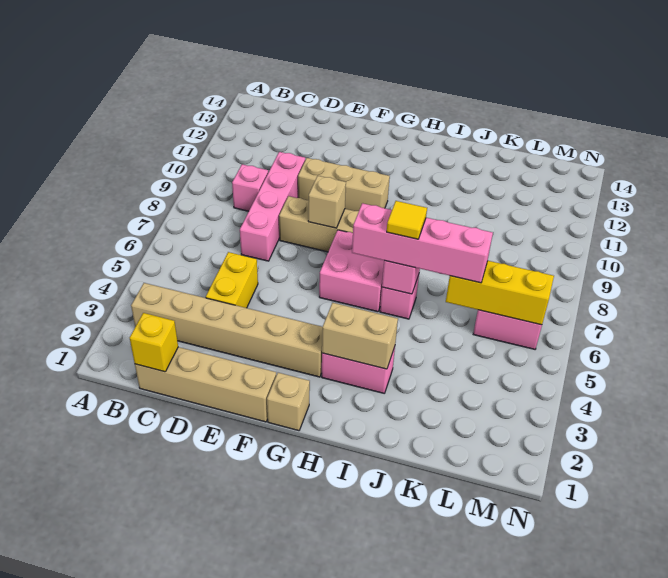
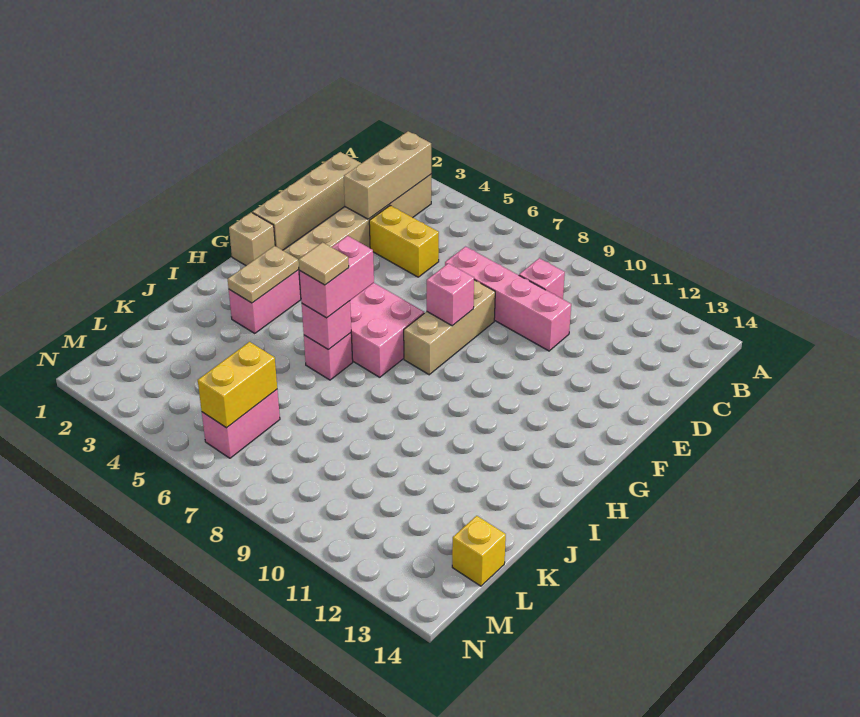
yellow brick C1 level 2 -> yellow brick L14 level 1
tan brick E10:G10 level 1 -> tan brick B3:D3 level 2
tan brick F8 level 2 -> pink brick F8 level 2
tan brick H3:I3 level 2 -> tan plate H3:I3 level 2
pink brick H6:K6 level 3 -> pink brick H6:I6 level 3
yellow tile I6 level 4 -> tan tile I6 level 4
yellow brick K6:M6 level 2 -> yellow brick L6:M6 level 2

